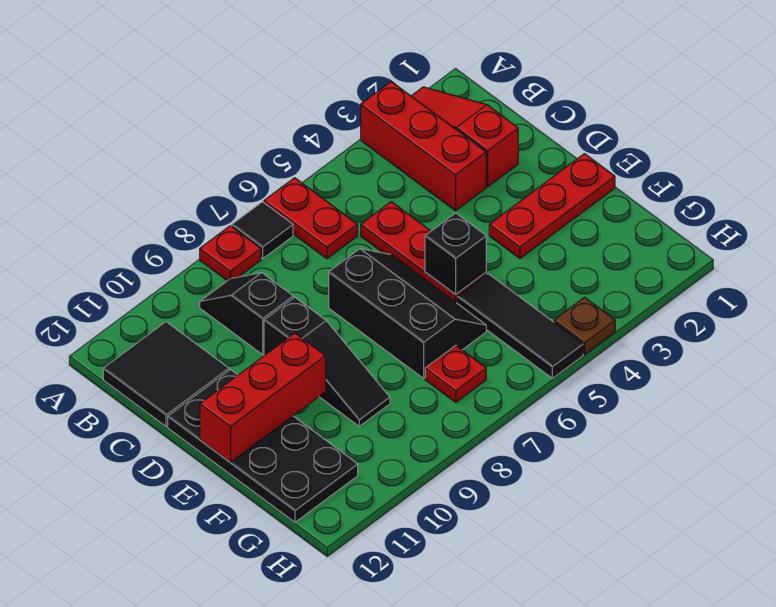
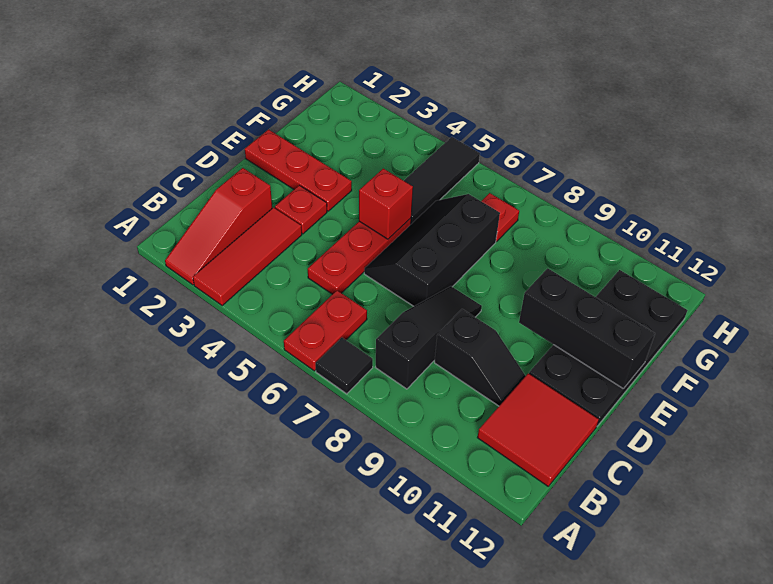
red brick A3:C3 level 1 -> red tile A3:C3 level 1
red plate A8 level 1 -> red plate D3 level 1
black slope B9:C9 level 1 top C -> black slope C9:C10 level 1 top 9
black tile B11:C12 level 1 -> red tile B11:C12 level 1
black slope D9:F9 level 1 top D -> black slope B8:D8 level 1 top B
black brick E5 level 2 -> red brick E5 level 2
red brick E10:E12 level 2 -> black brick E10:E12 level 2
brown plate H4 level 1 -> none

